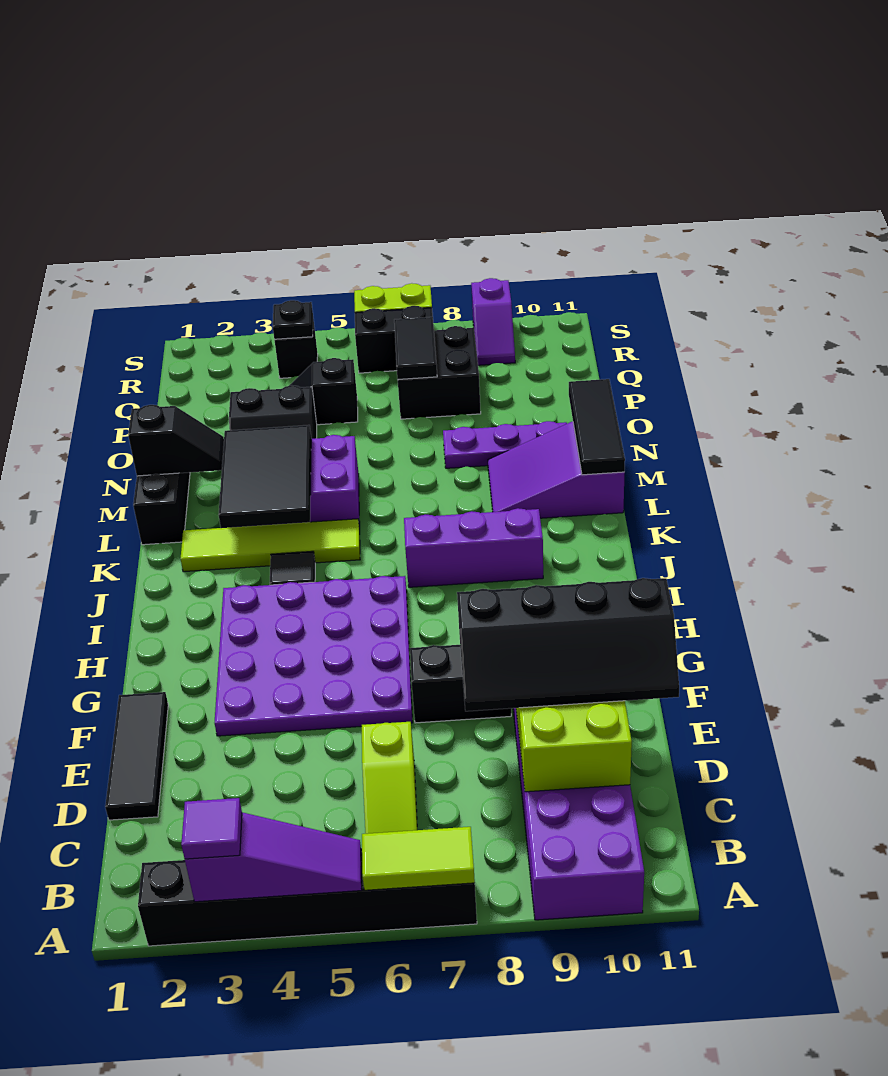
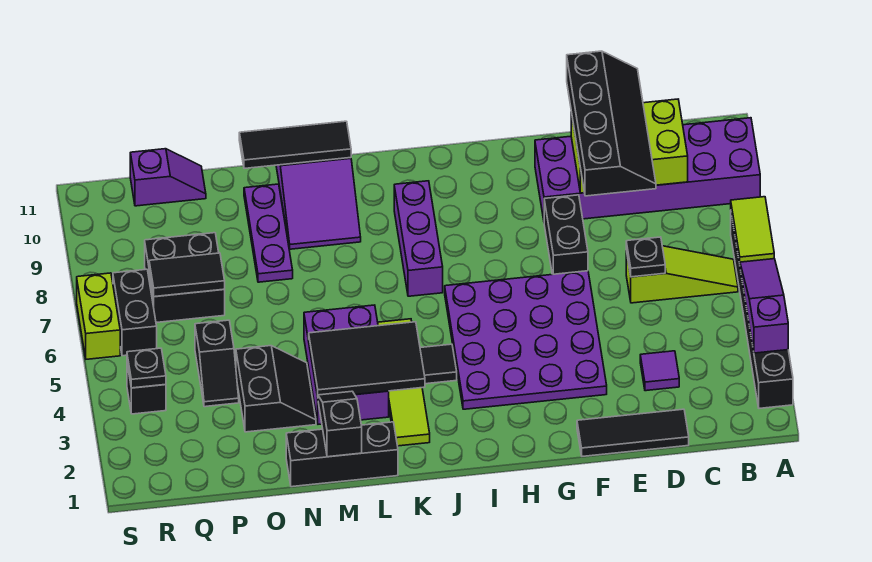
purple tile A3 level 3 -> purple tile D3 level 1
none -> black plate D6 level 2
purple slope R9:S9 level 1 top S -> purple slope P11:Q11 level 1 top Q

